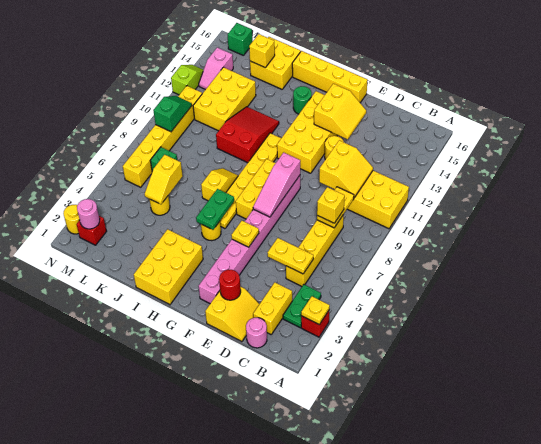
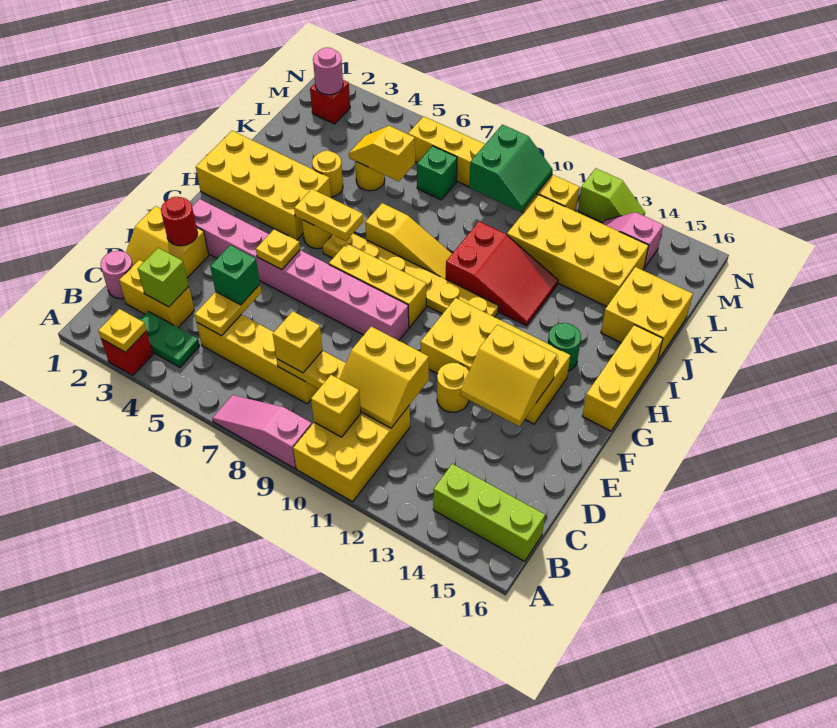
none -> lime brick B14:B16 level 1
none -> lime brick C3 level 2
pink slope F7:F9 level 2 top 9 -> pink slope A7:A9 level 1 top 9
yellow brick F16:I16 level 1 -> yellow brick G16:I16 level 1
yellow brick H1:I3 level 1 -> yellow brick H1:I4 level 1
green plate H5:H6 level 2 -> yellow plate H5:H6 level 2
yellow slope I7:I8 level 1 top 7 -> yellow slope I7:I9 level 1 top 7
yellow brick K11:L13 level 1 -> yellow brick K11:L14 level 1
yellow brick K15 level 2 -> yellow brick B10 level 2
green slope M9:M10 level 2 top 9 -> green slope L9:M10 level 2 top 9
green brick M16 level 1 -> green brick D5 level 3
yellow round brick N2 level 1 -> yellow round brick J4 level 1

